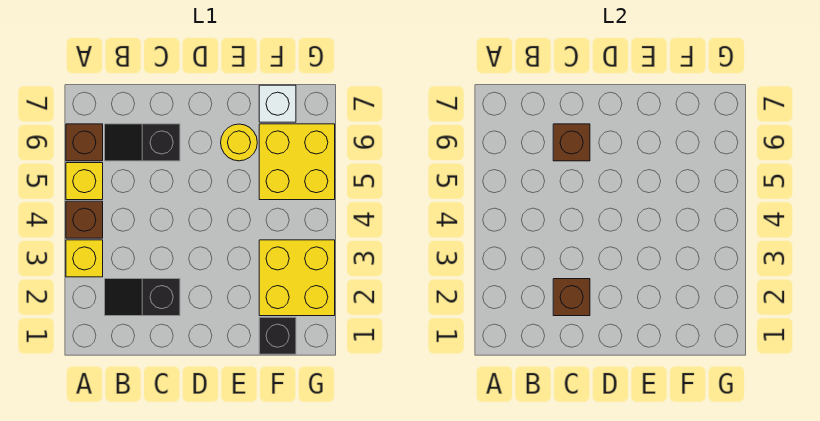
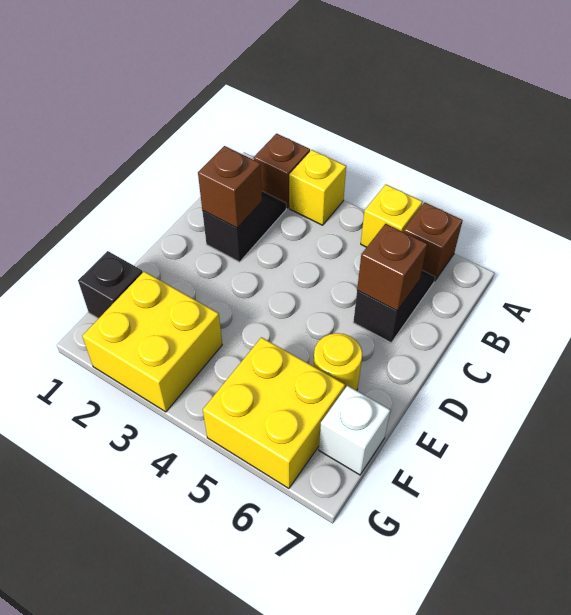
brown brick A4 level 1 -> brown brick A2 level 1

